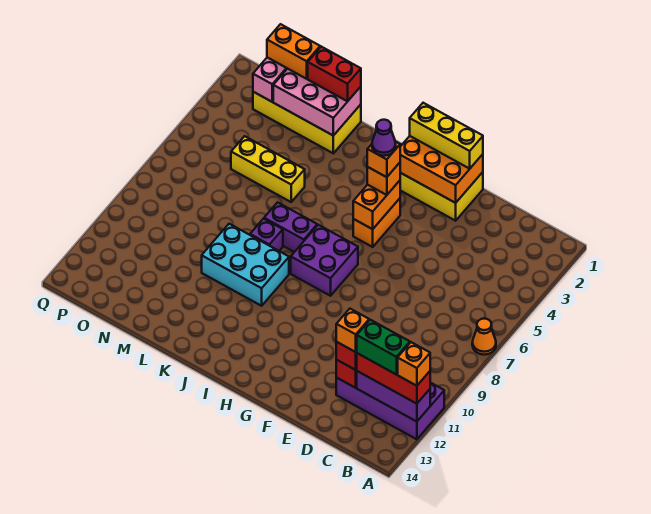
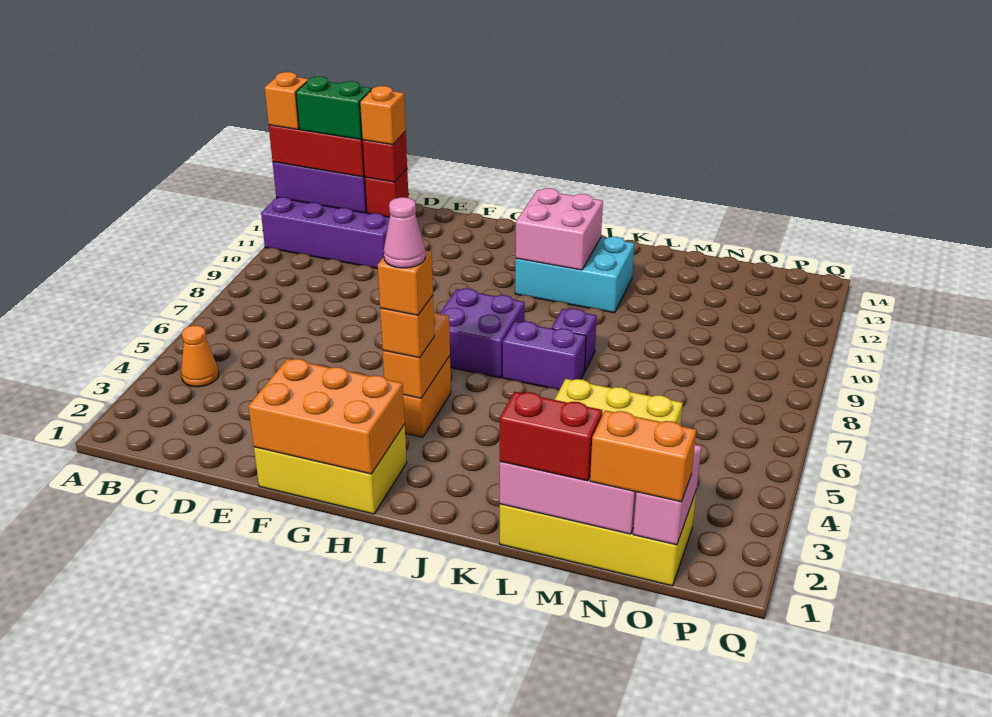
orange cone A7 level 1 -> orange cone B4 level 1
yellow brick F1:H1 level 3 -> none
purple cone H4 level 5 -> pink cone H4 level 5
none -> pink brick I11:J12 level 2
cyan brick J9:L10 level 1 -> cyan brick I11:K12 level 1

